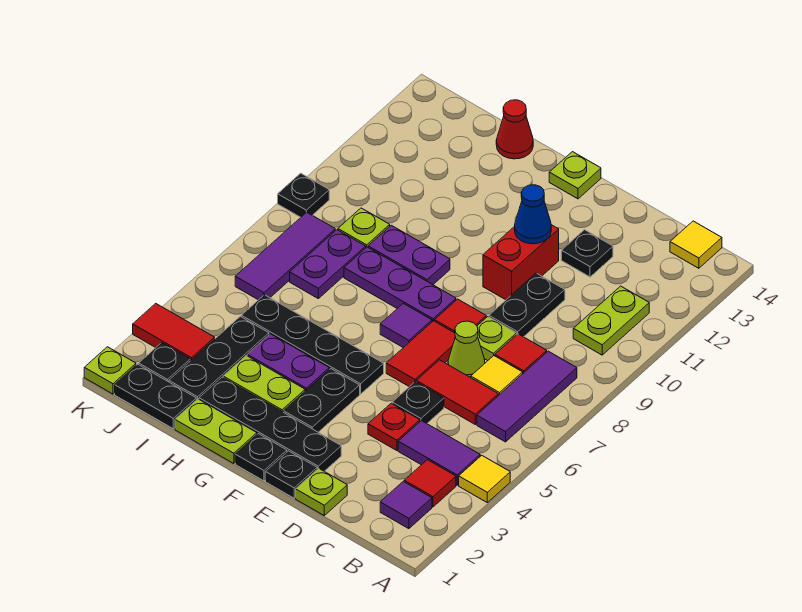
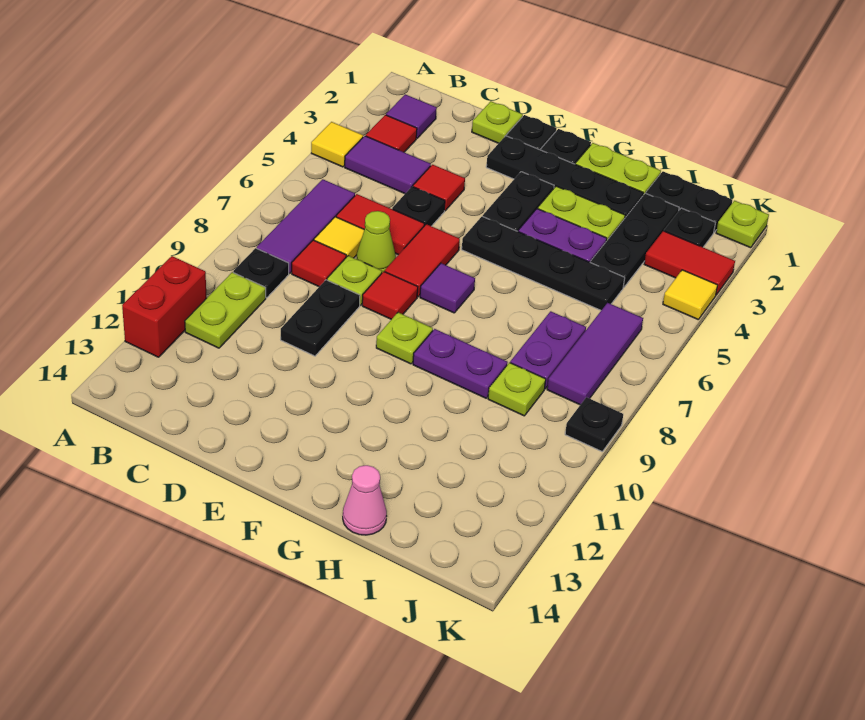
yellow tile B14 level 1 -> yellow tile K4 level 1
red plate D4 level 1 -> red tile D4 level 1
black plate D12 level 1 -> black plate B9 level 1
red brick E10:E11 level 1 -> red brick A11:A12 level 1
blue cone E11 level 2 -> none
purple plate F8:H8 level 1 -> none
lime plate F14 level 1 -> lime plate F9 level 1
red cone H14 level 1 -> pink cone H14 level 1

